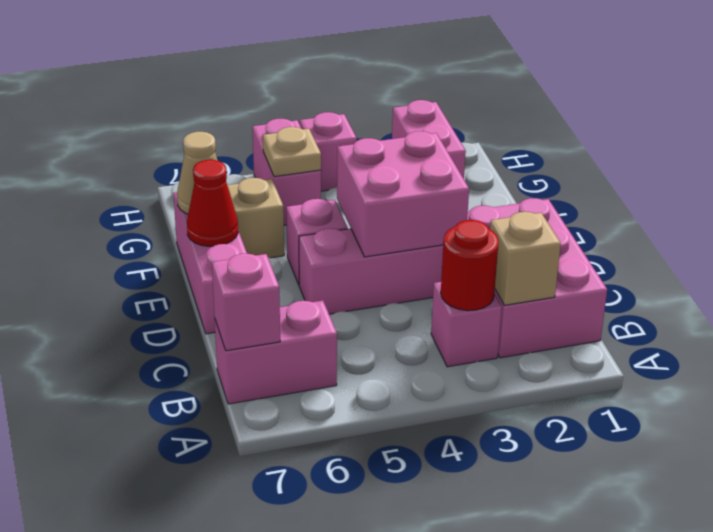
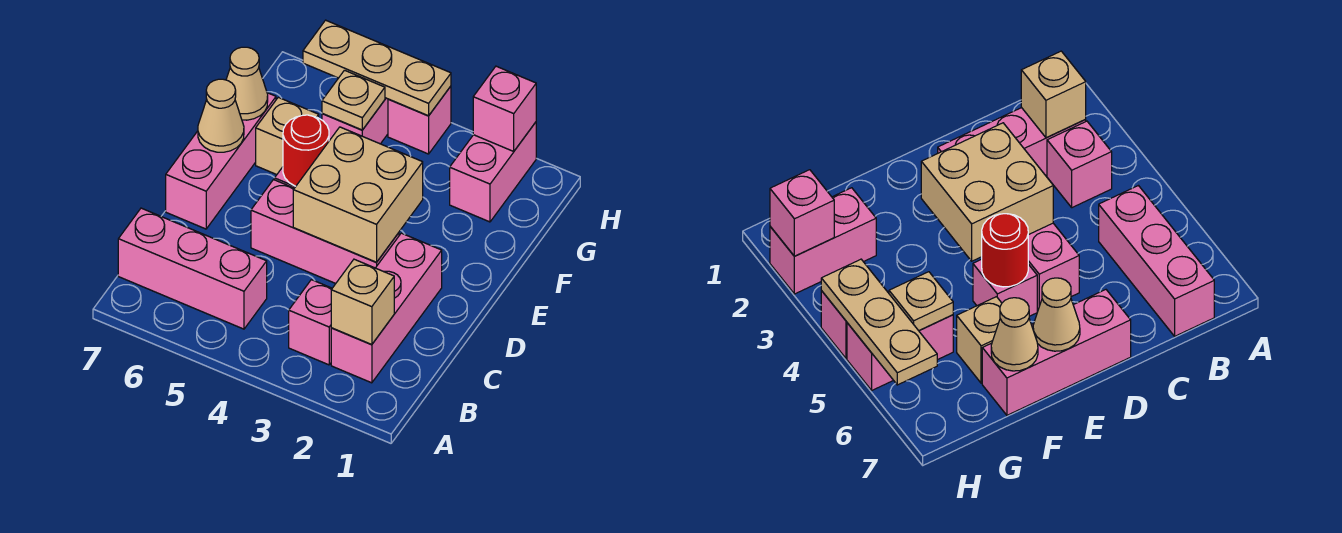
pink brick B1:D2 level 1 -> pink brick B2:D2 level 1
red round brick B3 level 2 -> red round brick E5 level 2
pink brick B6:B7 level 1 -> pink brick B5:B7 level 1
pink brick B7 level 2 -> pink brick H2 level 2
pink brick D3:E4 level 2 -> tan brick D3:E4 level 2
red cone E7 level 2 -> tan cone E7 level 2
none -> tan plate H4:H6 level 2

